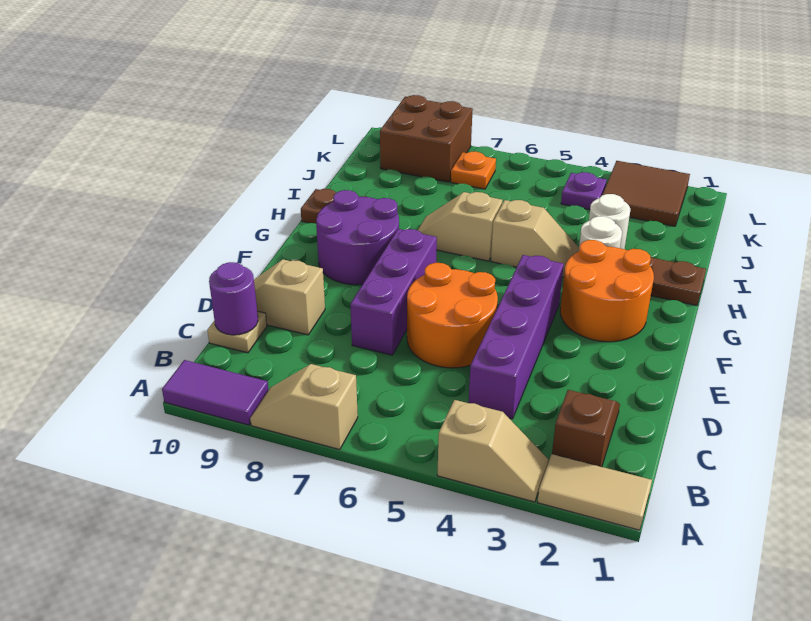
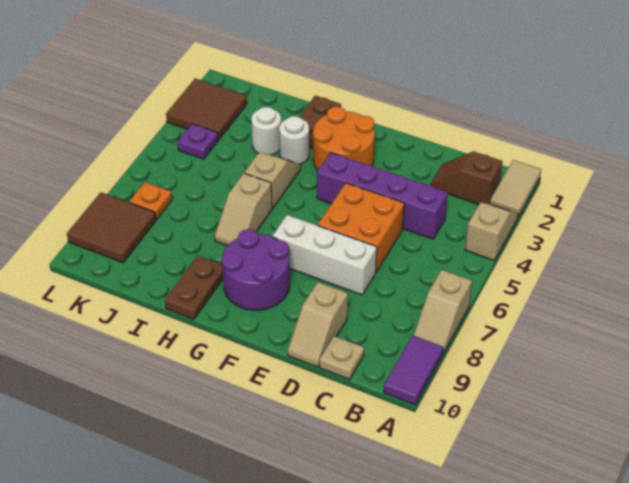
purple round brick C10 level 2 -> none
orange round brick D5:E6 level 1 -> orange brick D5:E6 level 1
purple brick D7:F7 level 1 -> white brick D7:F7 level 1
brown brick K8:L9 level 1 -> brown tile K8:L9 level 1

